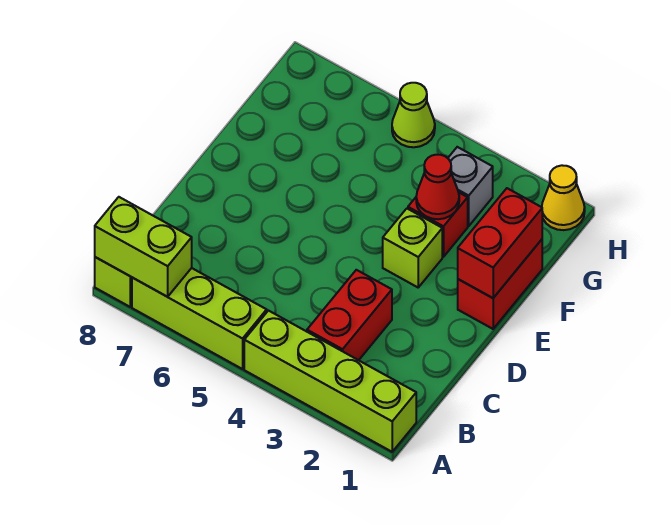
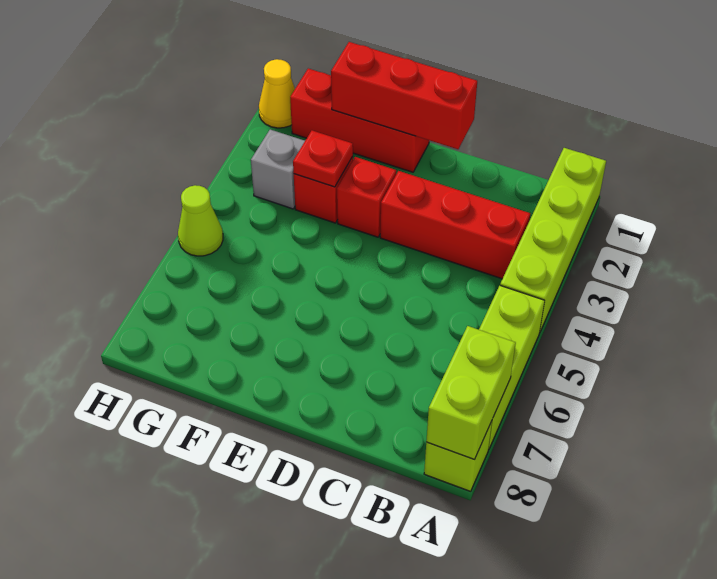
red brick B3:C3 level 1 -> red brick B3:D3 level 1
red brick E1:F1 level 1 -> red brick E1:G1 level 1
red brick E1:F1 level 2 -> red brick D1:F1 level 2
lime brick E3 level 1 -> red brick E3 level 1
red cone F3 level 2 -> red plate F3 level 2

